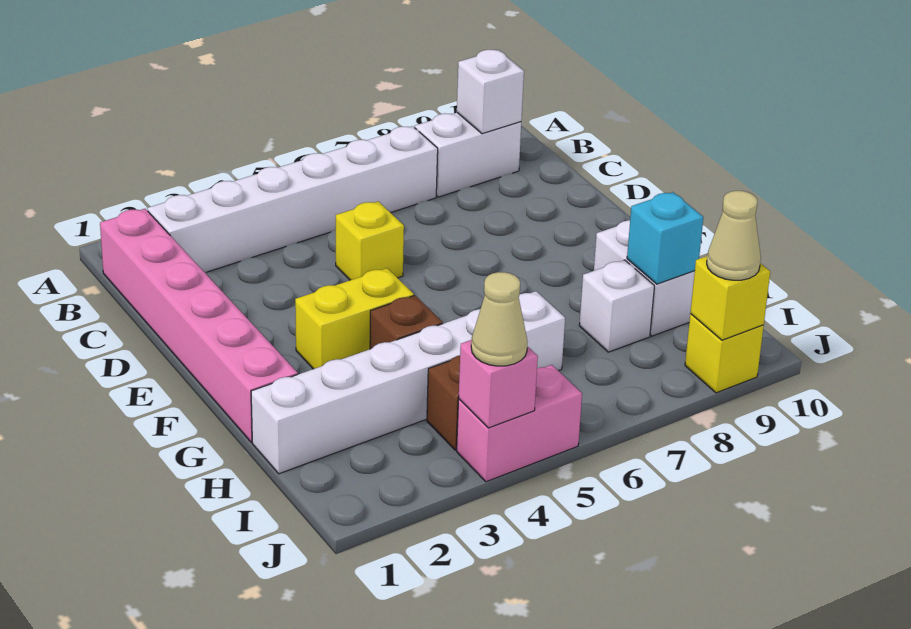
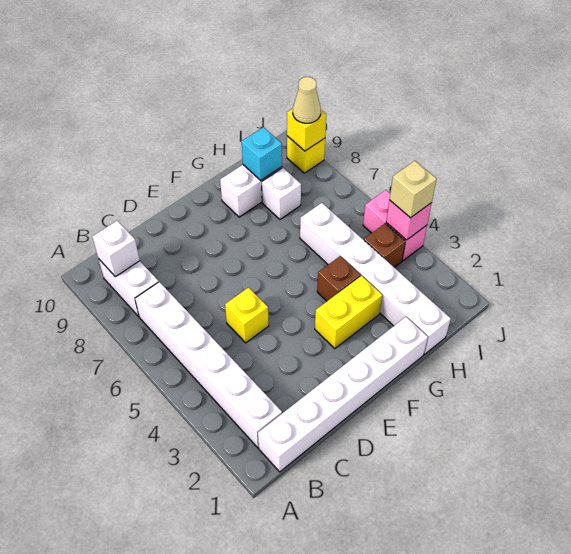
pink brick B1:G1 level 1 -> white brick B1:G1 level 1
yellow brick F3:F4 level 1 -> yellow brick F3:G3 level 1
tan cone J4 level 3 -> tan brick J4 level 3

